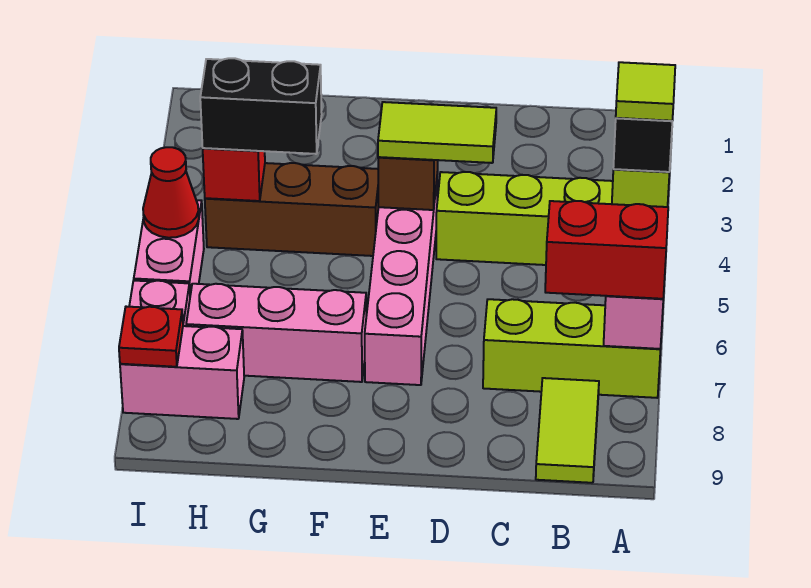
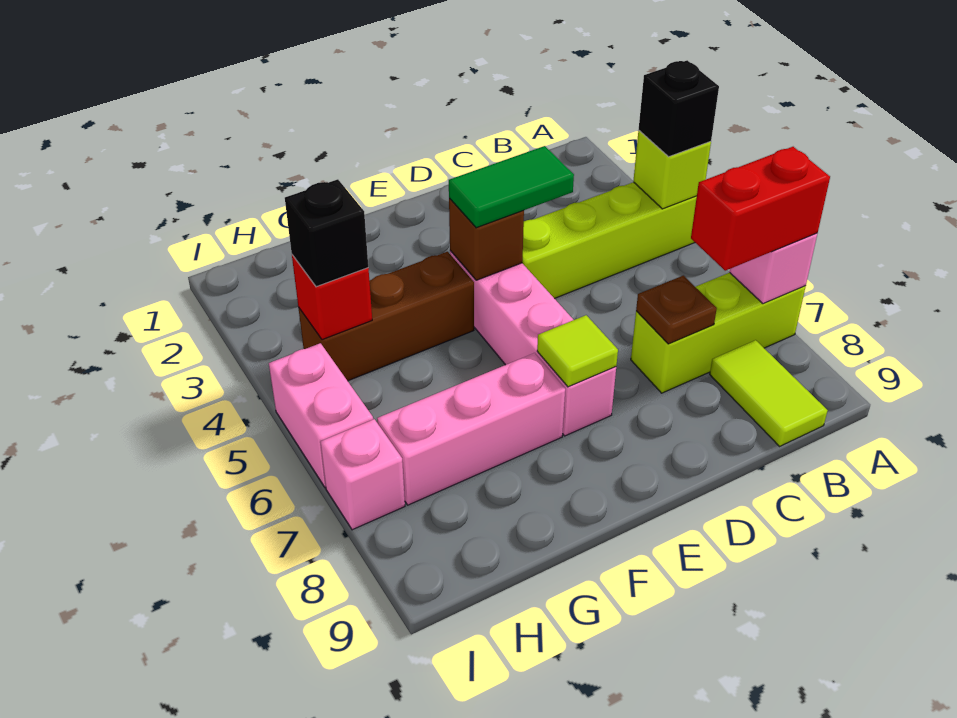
lime tile A4 level 4 -> lime tile E7 level 2
none -> brown plate C7 level 2
lime tile D4:E4 level 3 -> green tile D4:E4 level 3
black brick G4:H4 level 3 -> black brick H4 level 3
pink brick H8:I8 level 1 -> none
red cone I5 level 2 -> none
red plate I8 level 2 -> none

